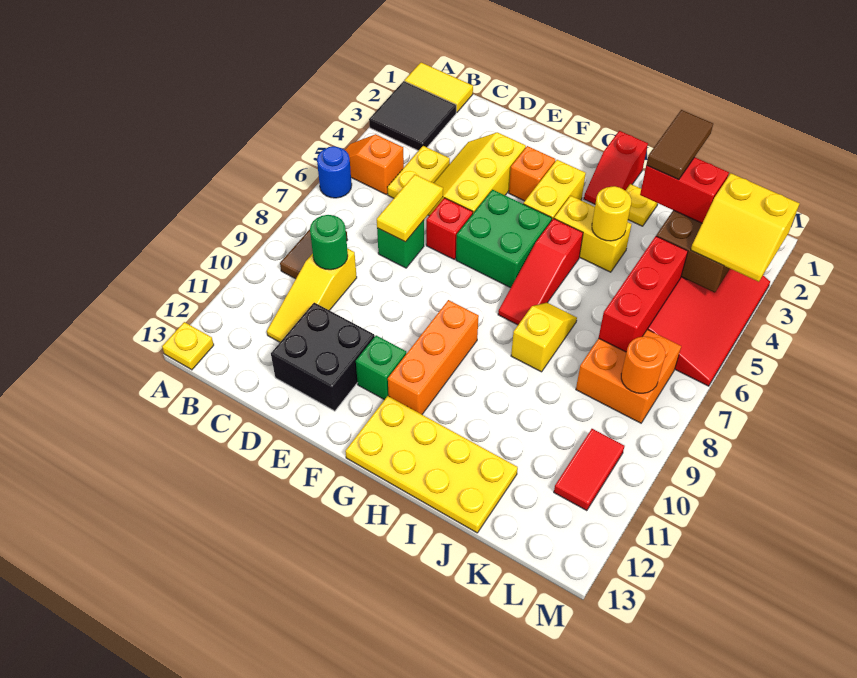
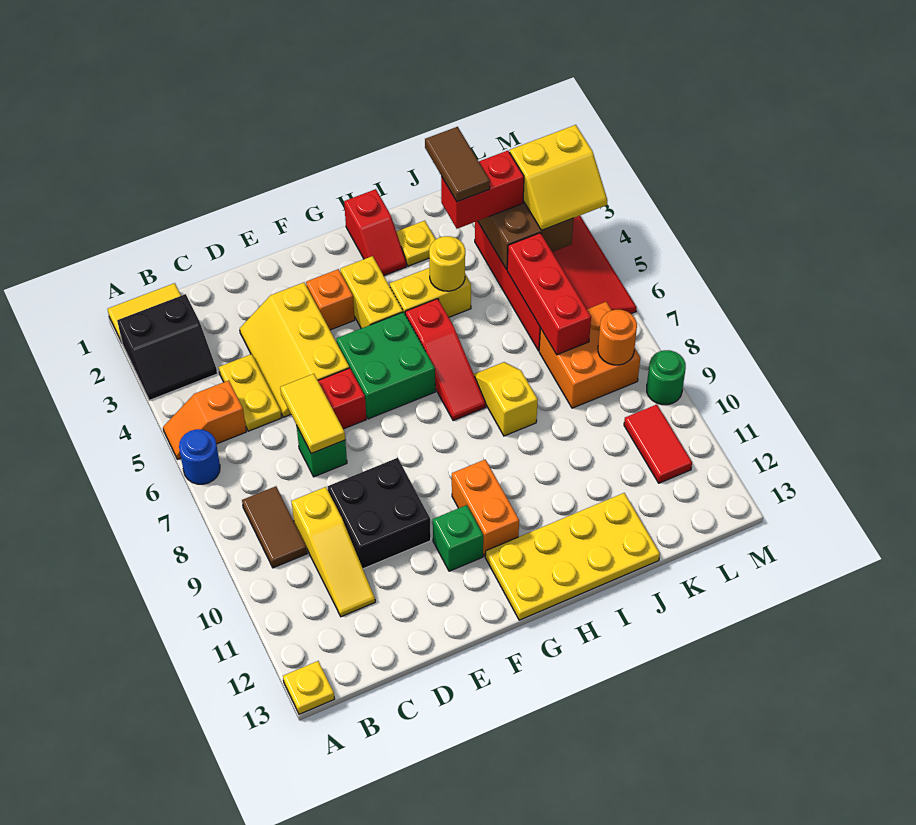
black tile A2:B3 level 1 -> black slope A2:B3 level 1 top 2
green round brick C9 level 2 -> green round brick M9 level 1
black brick D11:E12 level 1 -> black brick D9:E10 level 1
orange brick G9:G11 level 1 -> orange brick G10:G11 level 1

